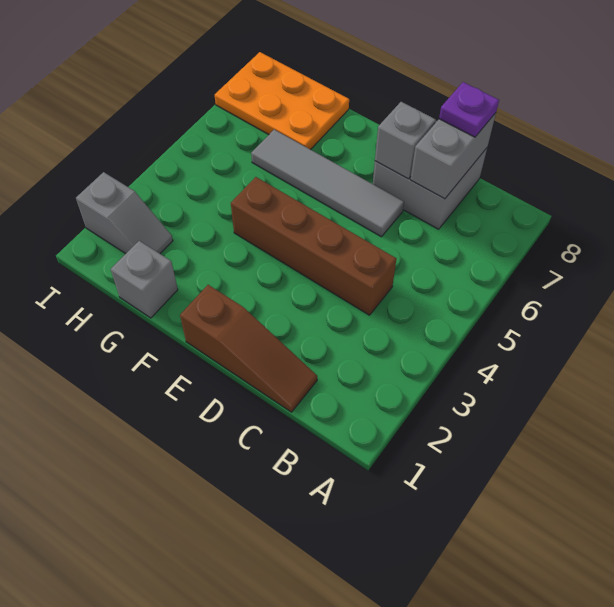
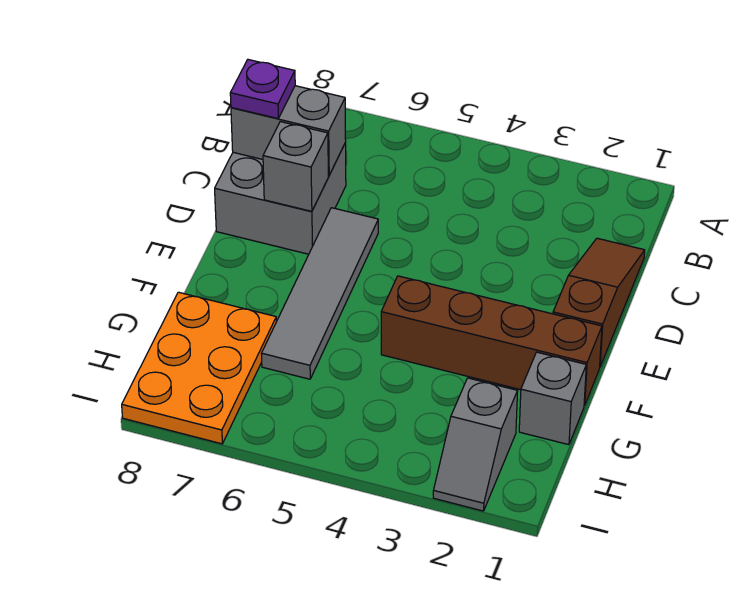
brown brick C4:F4 level 1 -> brown brick F1:F4 level 1
grey slope H2:I2 level 1 top I -> grey slope H2:I2 level 1 top H

